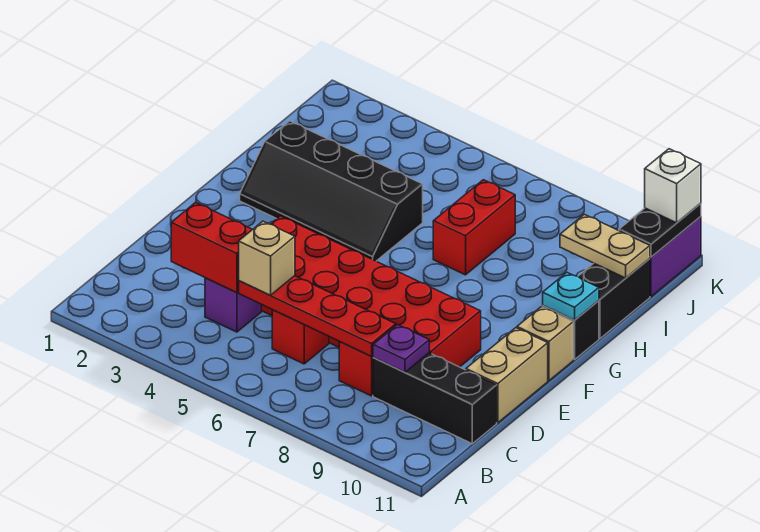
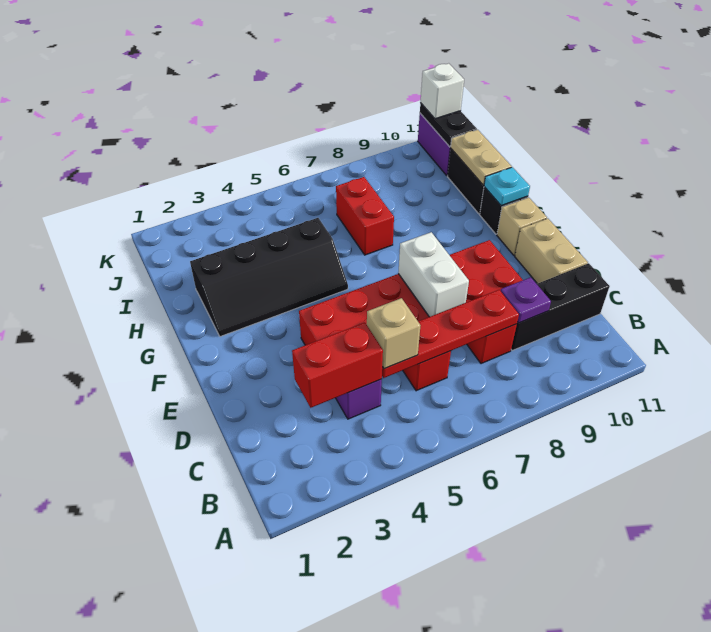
none -> white brick D7:E7 level 2
tan plate I10:I11 level 2 -> tan plate H11:I11 level 2

